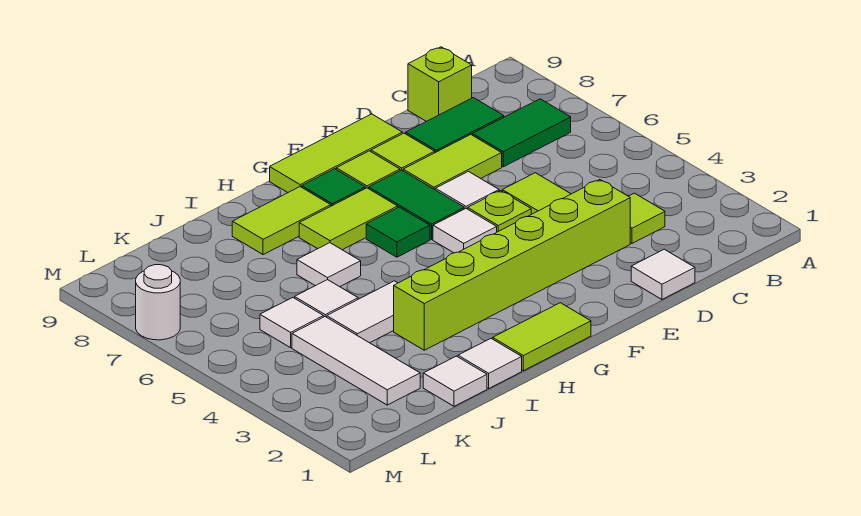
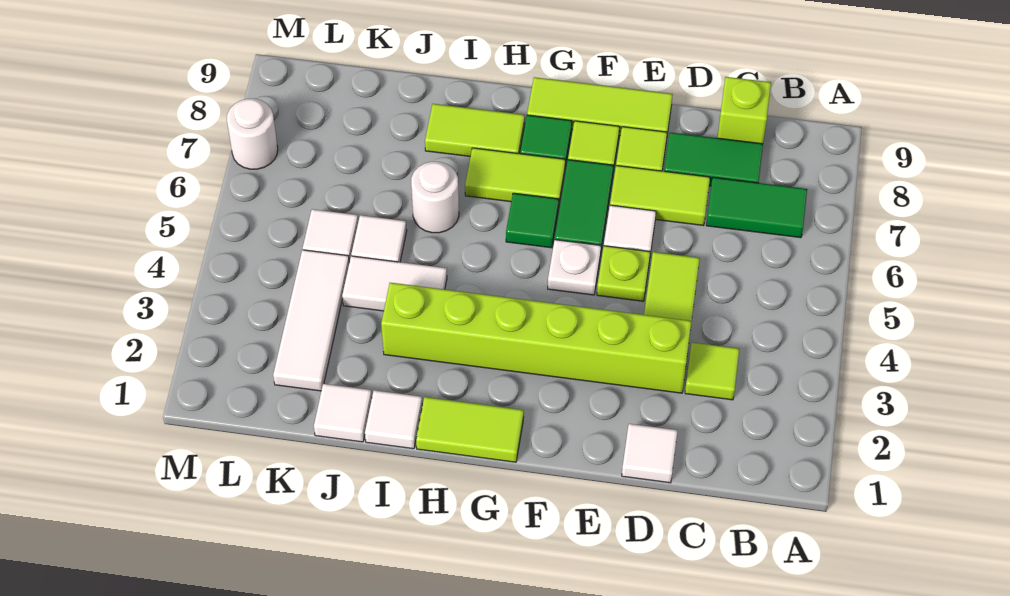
white tile F5 level 1 -> white plate F5 level 1
white tile I6 level 1 -> white round brick I6 level 1

